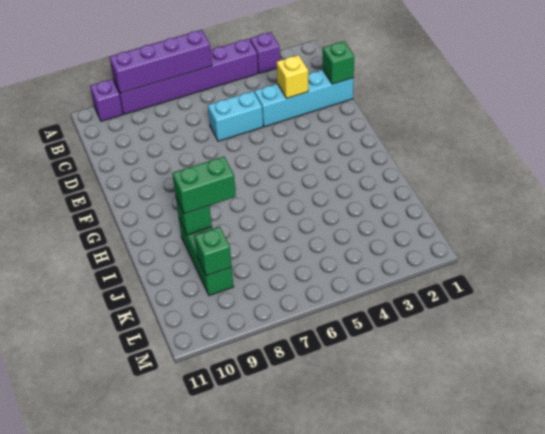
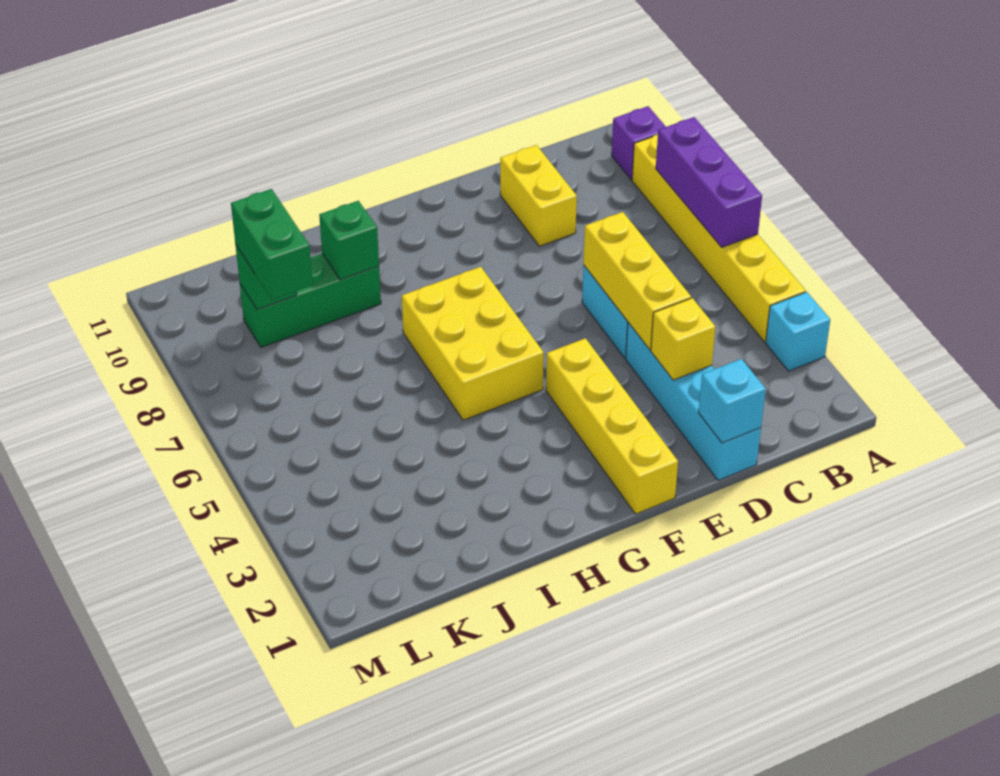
purple brick A3 level 1 -> cyan brick A3 level 1
purple brick A4:A9 level 1 -> yellow brick A4:A9 level 1
purple brick A6:A9 level 2 -> purple brick A6:A8 level 2
green brick D1 level 2 -> cyan brick D1 level 2
none -> yellow brick D4:D6 level 2
none -> yellow brick D9:D10 level 1
none -> yellow brick F1:F4 level 1
none -> yellow brick G5:H7 level 1
green brick I8:I9 level 3 -> green brick K8:K9 level 3

